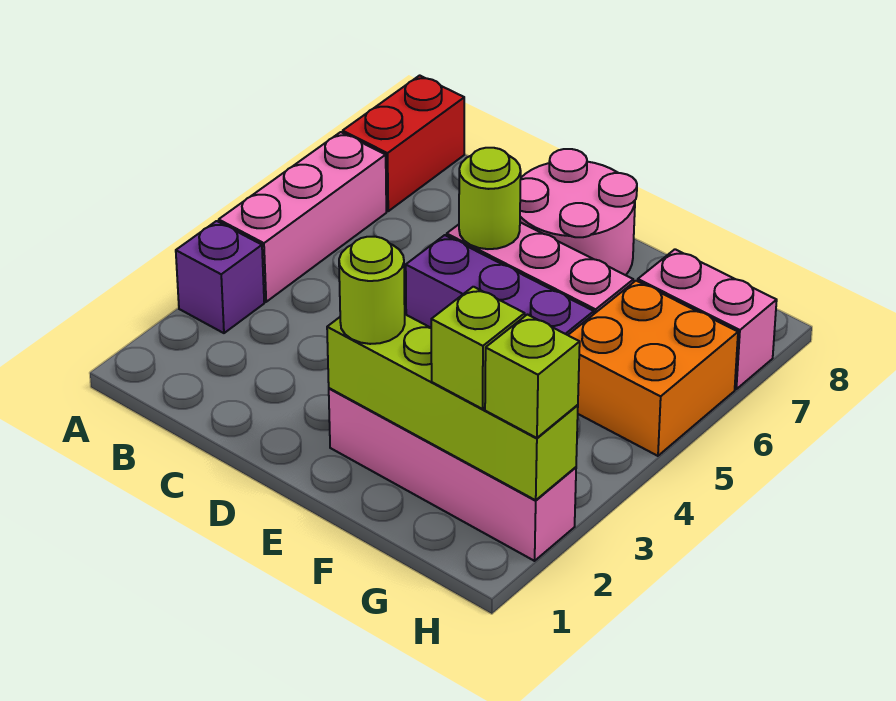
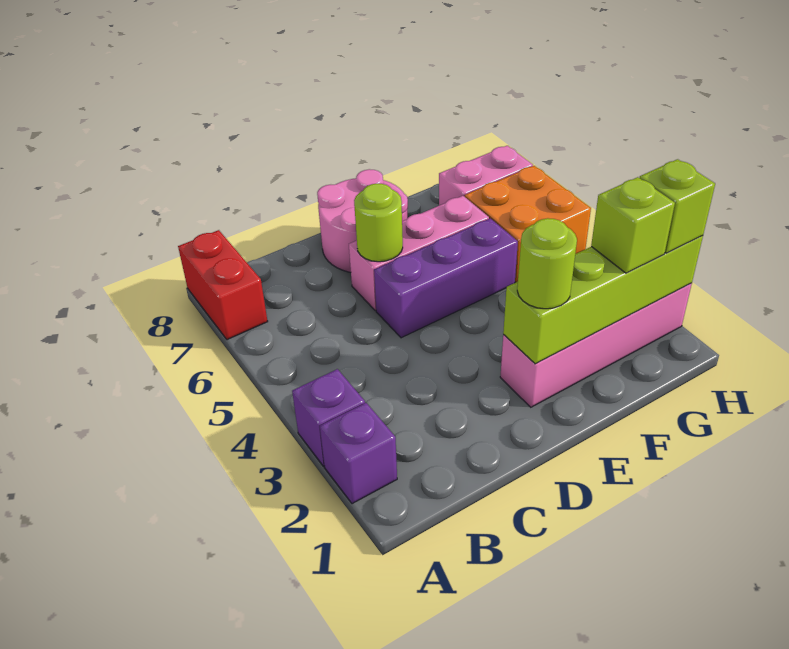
none -> purple brick A2 level 1
pink brick A4:A6 level 1 -> none

